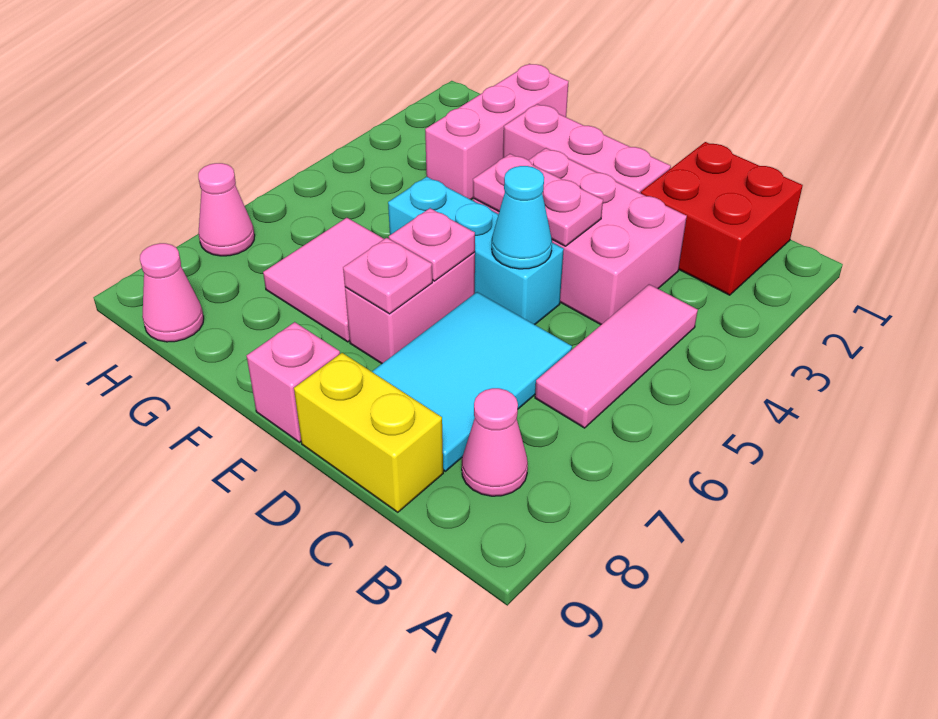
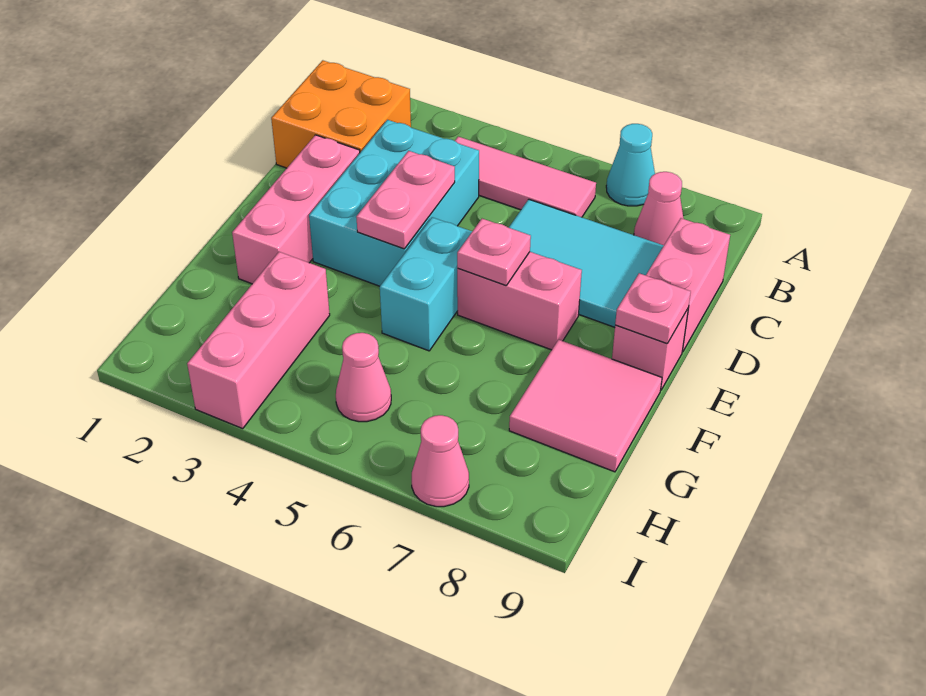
red brick B1:C2 level 1 -> orange brick B1:C2 level 1
pink brick C3:E4 level 1 -> cyan brick C3:E4 level 1
yellow brick C9:D9 level 1 -> pink brick C9:D9 level 1
cyan brick D5:F5 level 1 -> cyan brick E5:F5 level 1
cyan cone D5 level 2 -> cyan cone A7 level 1
pink plate E7 level 2 -> pink plate E9 level 2
pink tile F6:G7 level 1 -> pink tile F8:G9 level 1
pink brick G1:G3 level 1 -> pink brick G3:I3 level 1
pink cone H9 level 1 -> pink cone H5 level 1

